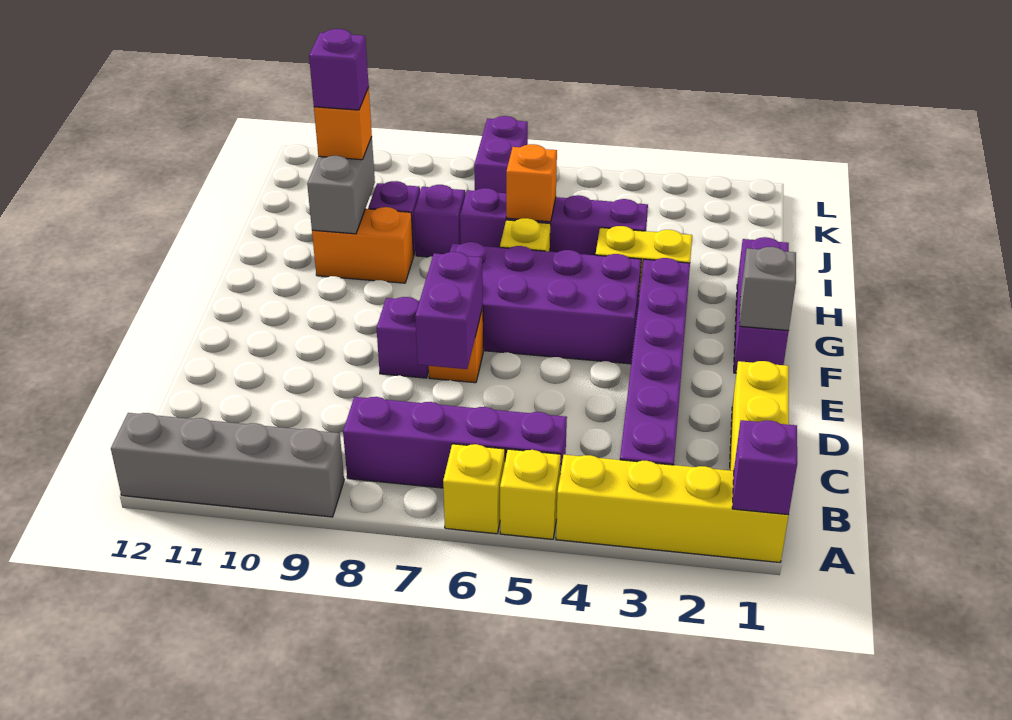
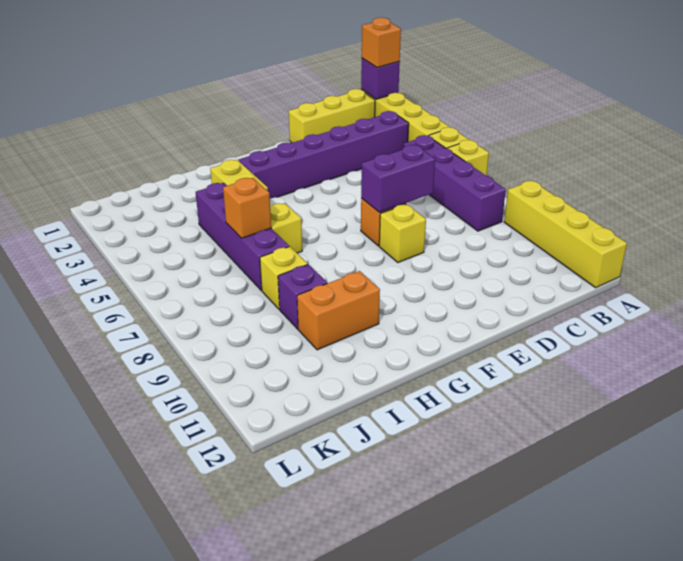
grey brick A9:A12 level 1 -> yellow brick A9:A12 level 1
purple brick E8 level 1 -> yellow brick E8 level 1
purple brick F1:H1 level 1 -> none
grey brick F1 level 2 -> none
purple brick F4:G7 level 1 -> none
orange brick H9:H10 level 1 -> orange brick H10:I10 level 1
grey brick H10:I10 level 2 -> none
purple brick I8 level 1 -> yellow brick I8 level 1
orange brick I10 level 3 -> orange brick A1 level 3
purple brick I10 level 4 -> none
purple brick K7:L7 level 1 -> none

